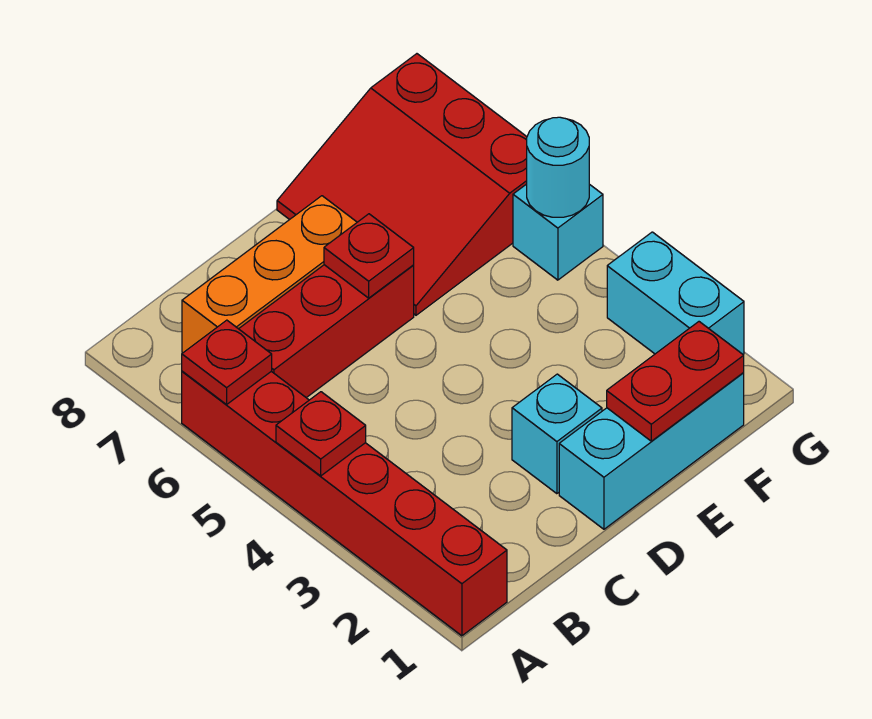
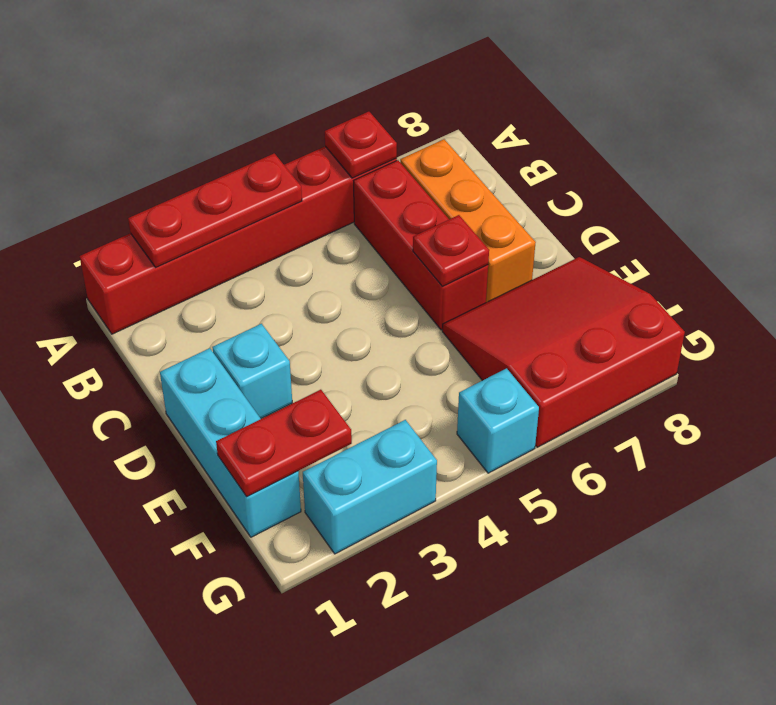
red plate A4 level 2 -> red plate A2:A4 level 2
red plate E1:F1 level 2 -> red plate F1:F2 level 2
cyan round brick G5 level 2 -> none

